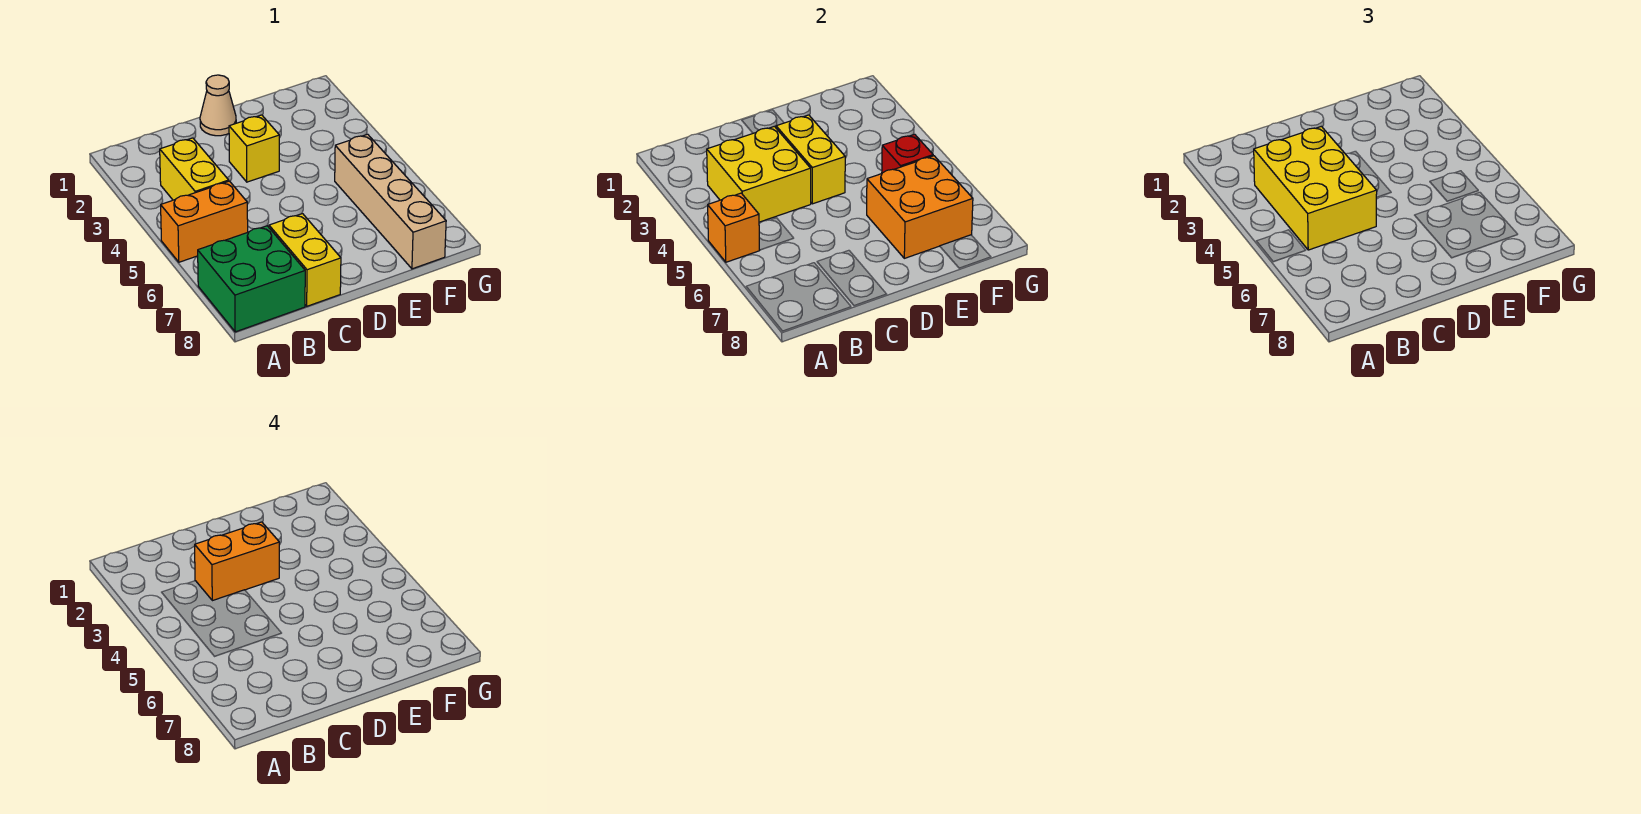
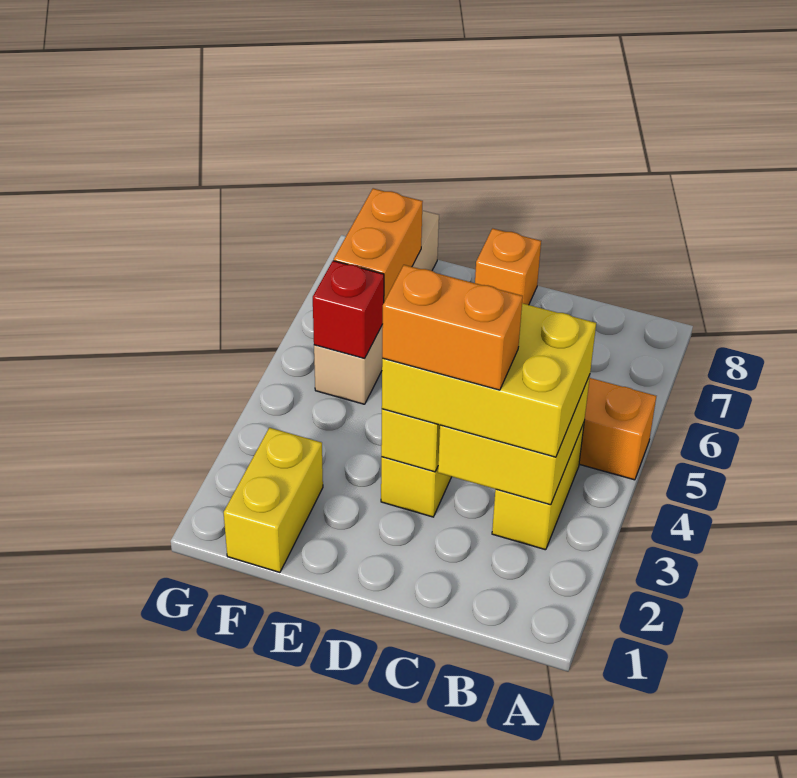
orange brick A5 level 2 -> orange brick D8 level 1
green brick A7:B8 level 1 -> none
yellow brick B3:C5 level 3 -> yellow brick B3:D4 level 3
yellow brick C7:C8 level 1 -> yellow brick F1:F2 level 1
tan cone D1 level 1 -> none
orange brick E6:F7 level 2 -> orange brick F6:F7 level 2

